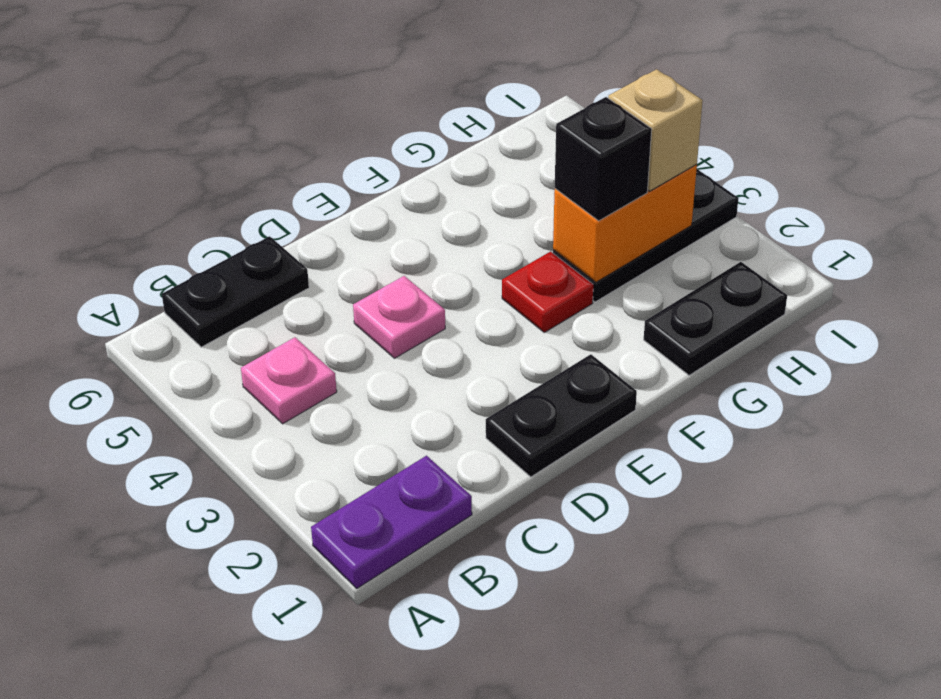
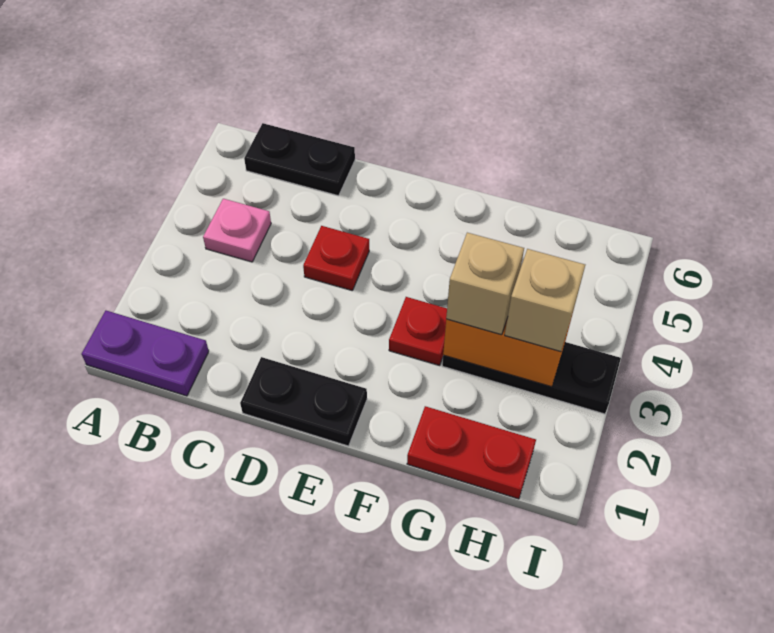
pink plate D4 level 1 -> red plate D4 level 1
black plate G1:H1 level 1 -> red plate G1:H1 level 1
black brick G3 level 3 -> tan brick G3 level 3

